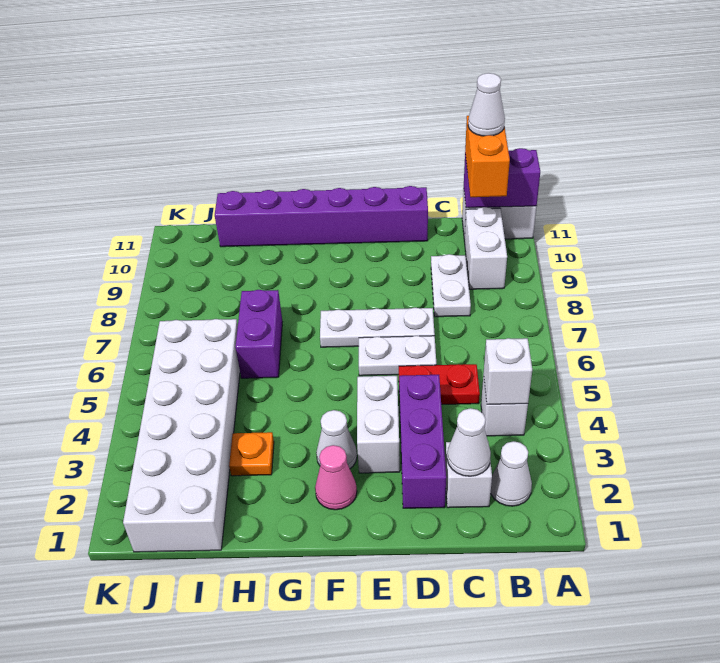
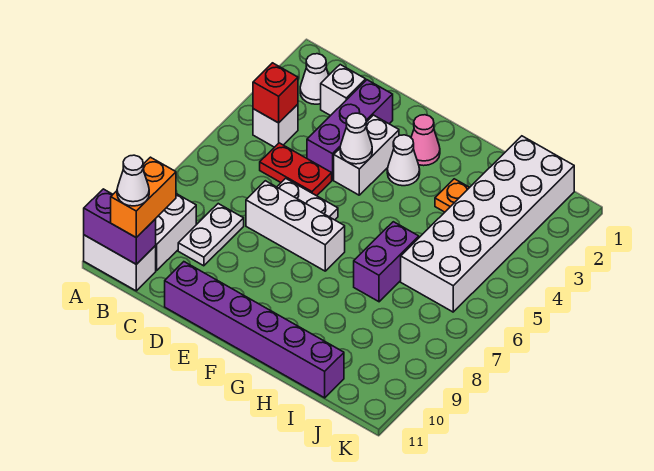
white brick B4 level 2 -> red brick B4 level 2
white cone C2 level 2 -> white cone E4 level 2
white plate D7:F7 level 1 -> white brick D7:F7 level 1

